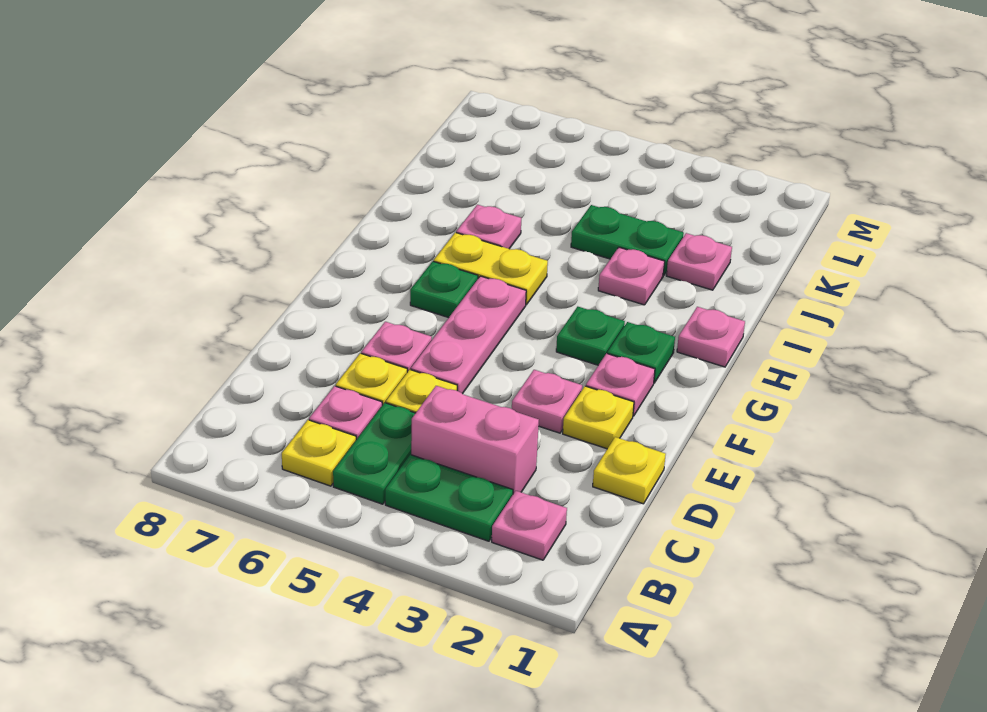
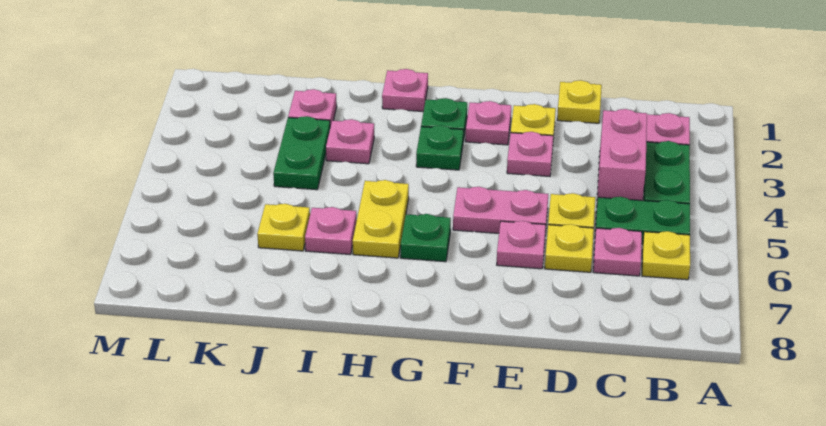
pink plate E5:G5 level 1 -> pink plate E5:F5 level 1
none -> yellow plate J6 level 1

